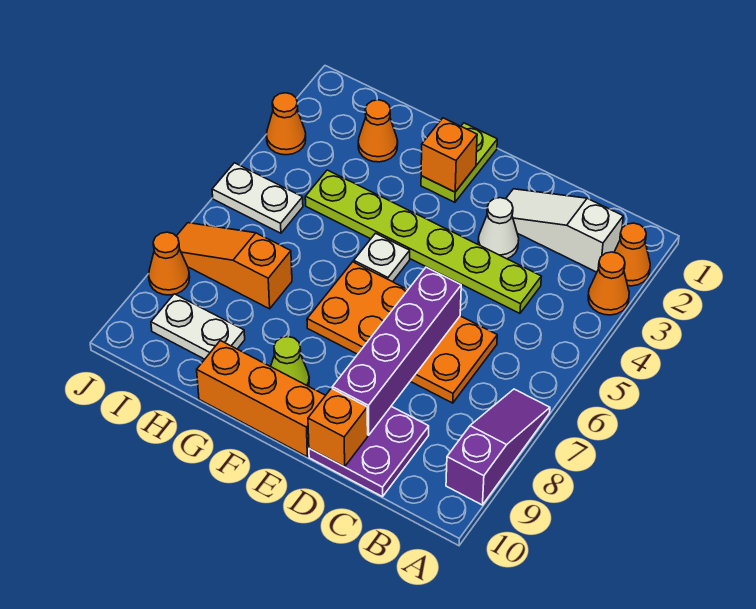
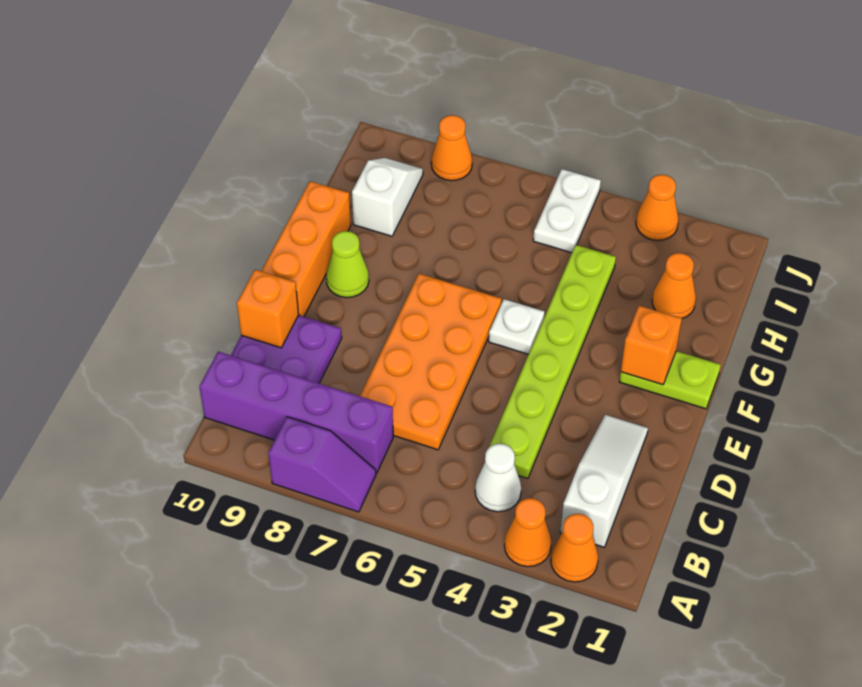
purple slope A7:A9 level 1 top 9 -> purple slope A7:A8 level 1 top 8
white cone D3 level 1 -> white cone B4 level 1
purple brick D6:D9 level 2 -> purple brick B7:B10 level 1
orange slope H7:J7 level 1 top H -> none
white plate H9:I9 level 1 -> white slope H9:I9 level 1 top H

